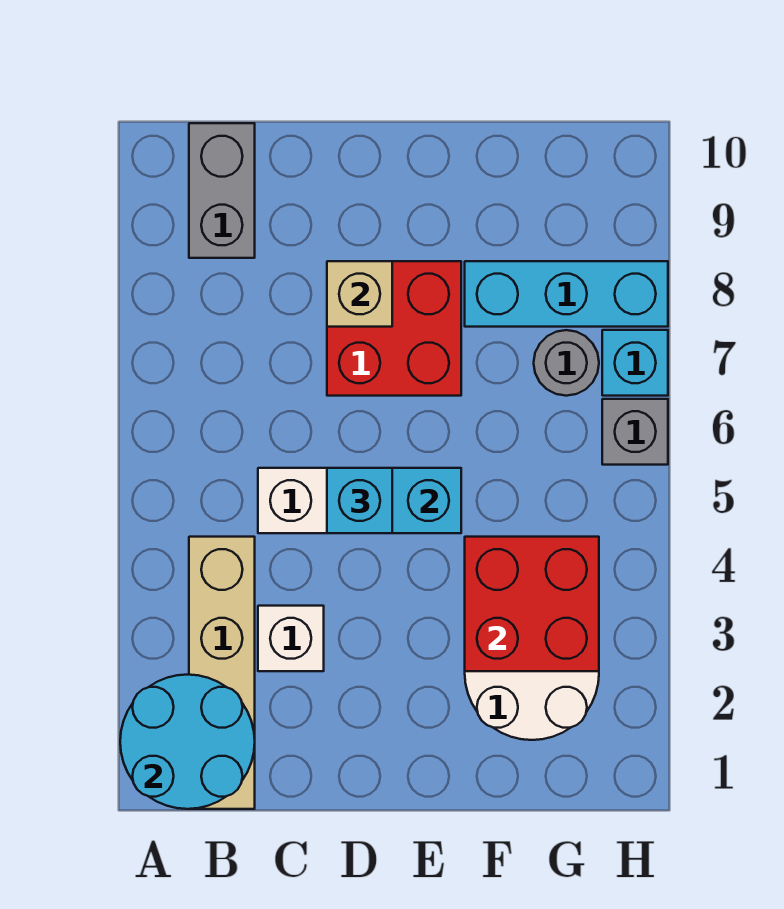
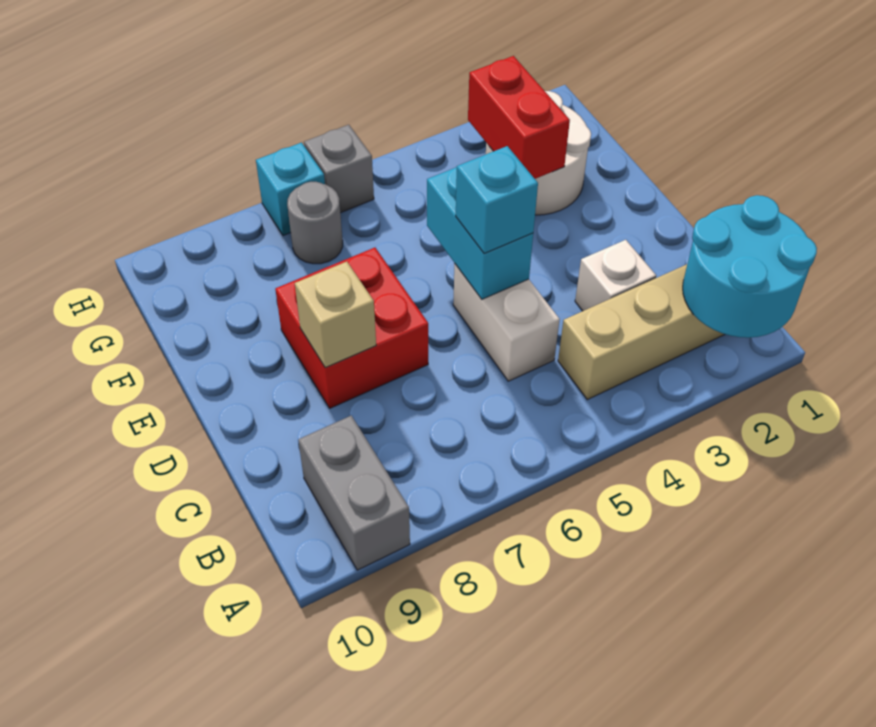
grey brick B9:B10 level 1 -> grey brick A9:B9 level 1
red brick F3:G4 level 2 -> red brick F3:G3 level 2
cyan brick F8:H8 level 1 -> none

